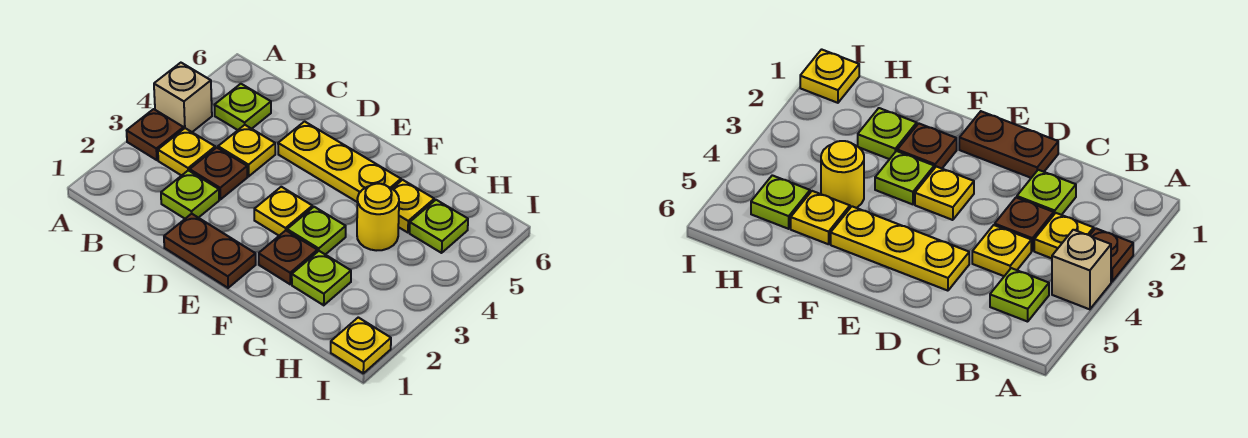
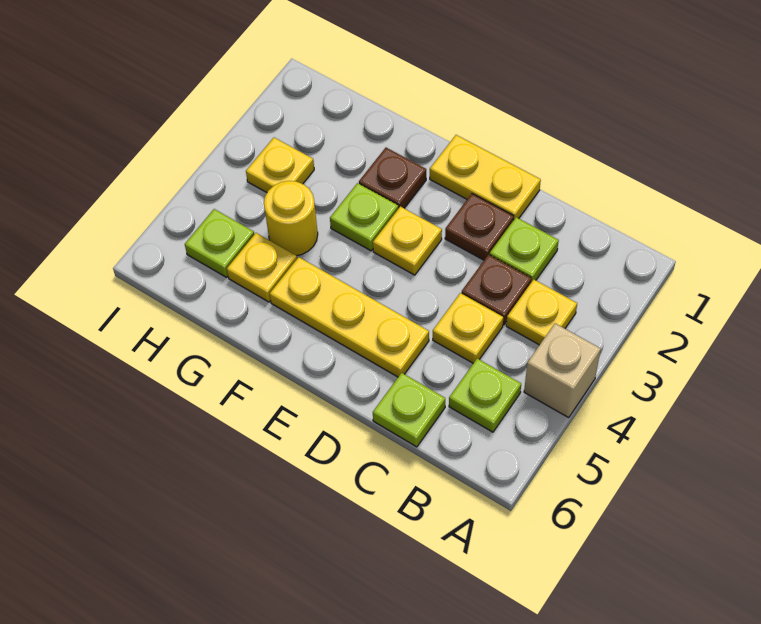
brown plate A3 level 1 -> brown plate D2 level 1
brown plate D1:E1 level 1 -> yellow plate D1:E1 level 1
lime plate G2 level 1 -> lime plate C6 level 1
yellow plate I1 level 1 -> yellow plate H3 level 1

